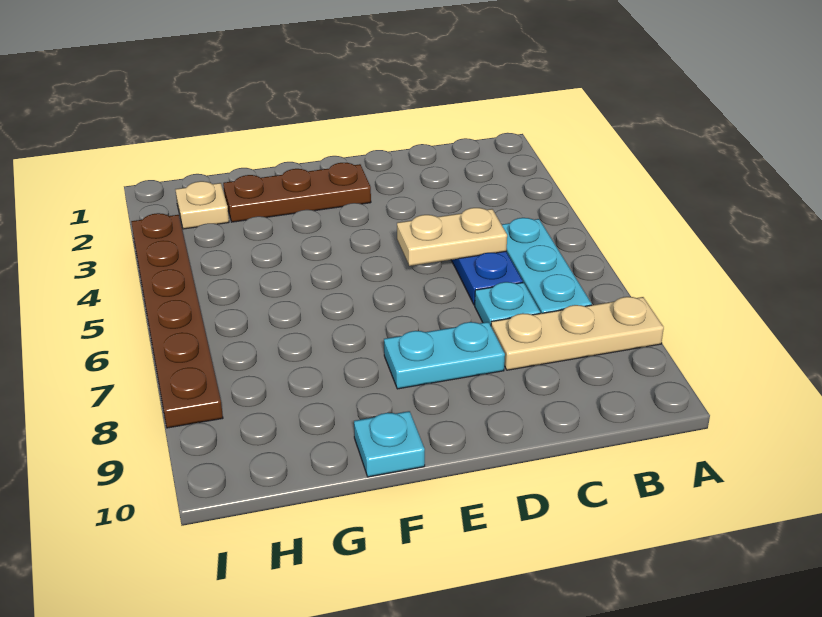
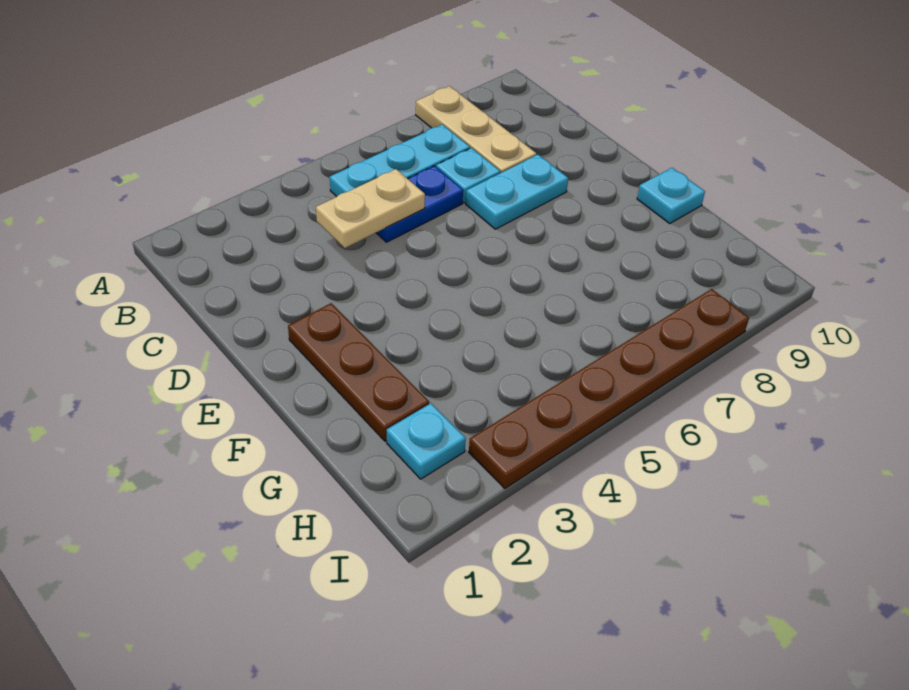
tan plate C5:D5 level 2 -> tan plate C4:C5 level 2
cyan plate D8:E8 level 1 -> cyan plate D7:D8 level 1
tan plate H2 level 1 -> cyan plate H2 level 1

